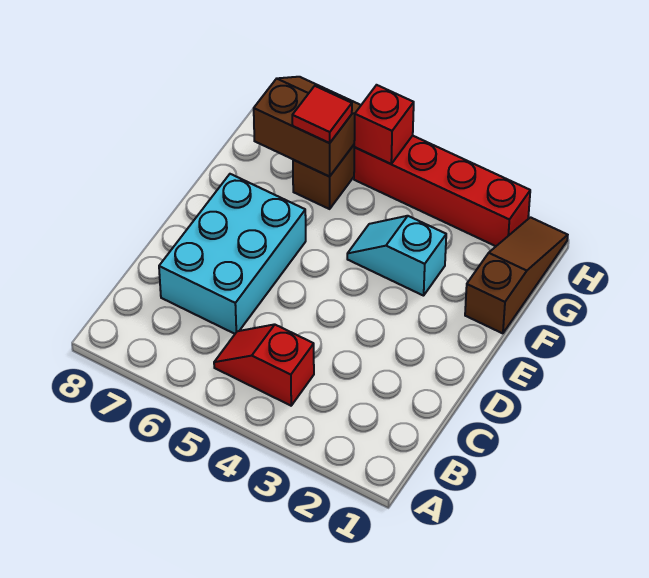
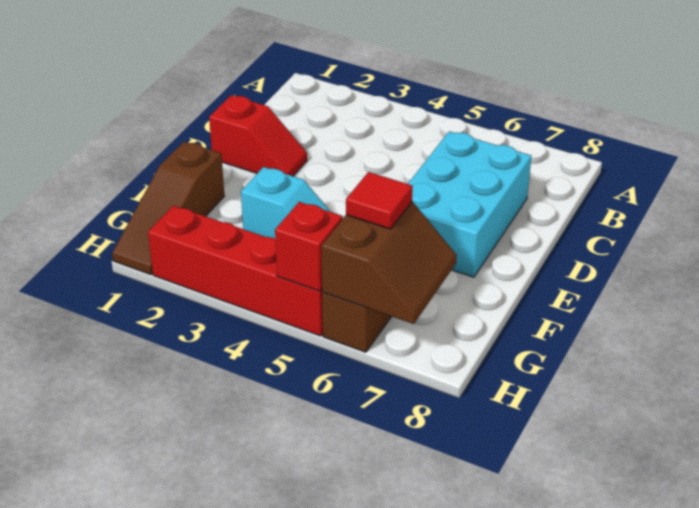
red slope B4:B5 level 1 top 4 -> red slope D1:D2 level 1 top 1
brown slope G6:H7 level 2 top G -> brown slope G6:H7 level 2 top 6

